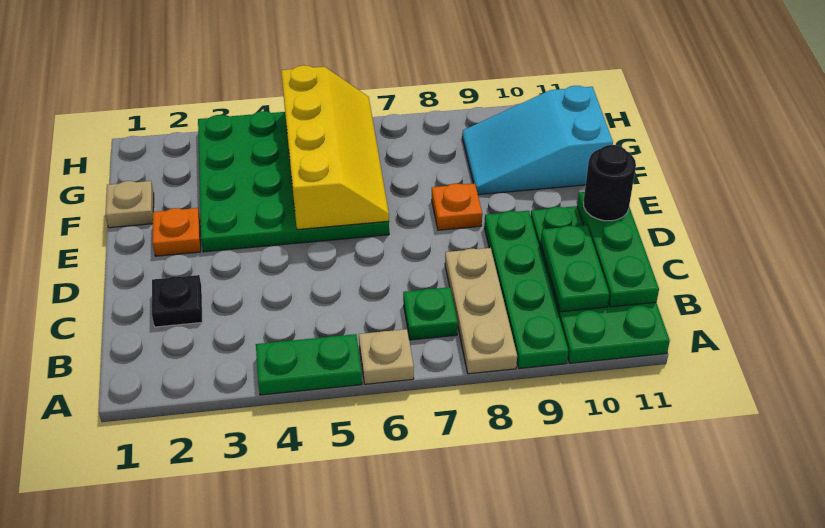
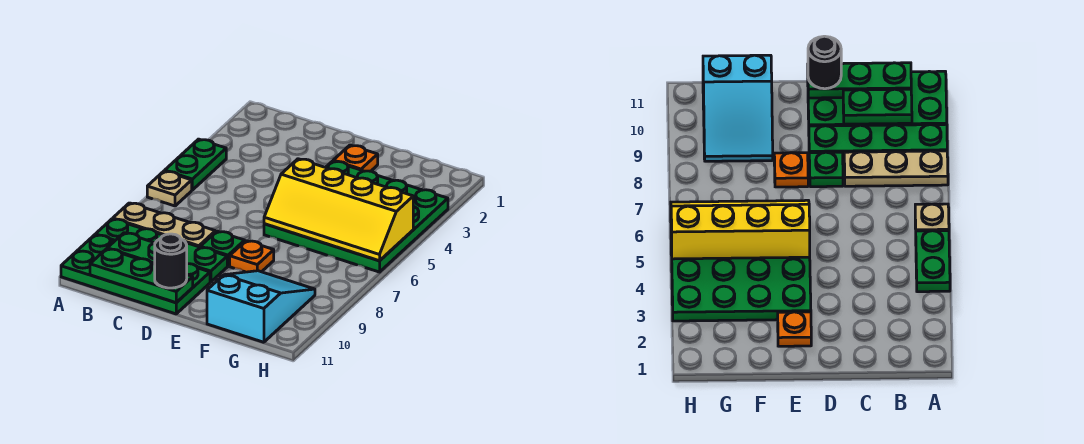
green plate B7 level 1 -> green plate D8 level 1
black plate C2 level 1 -> none
tan plate F1 level 1 -> none

